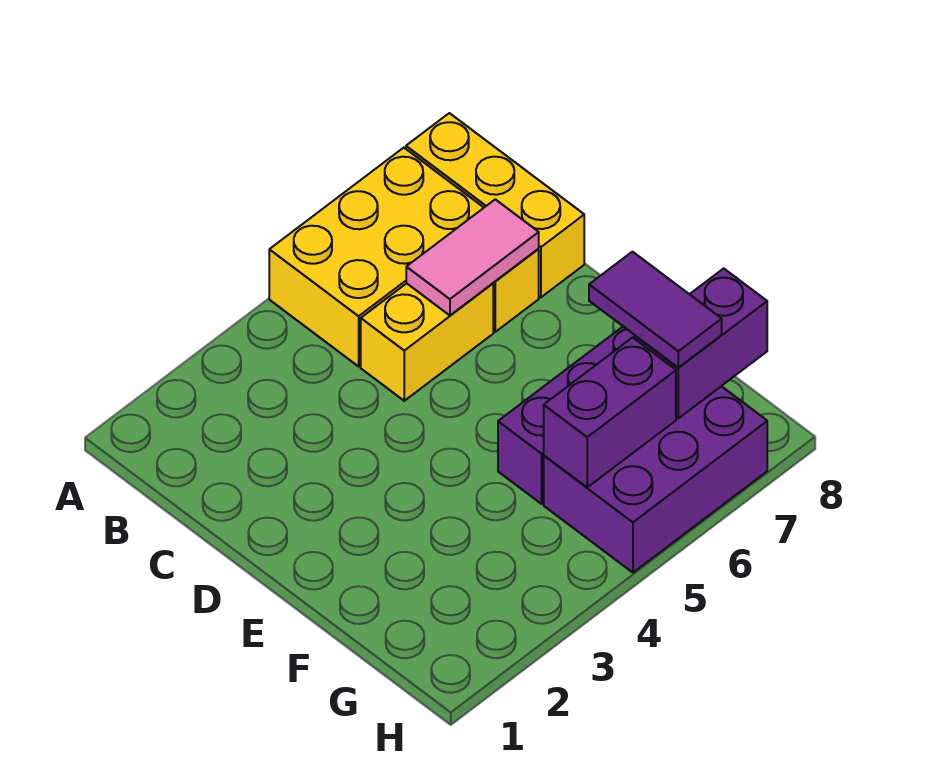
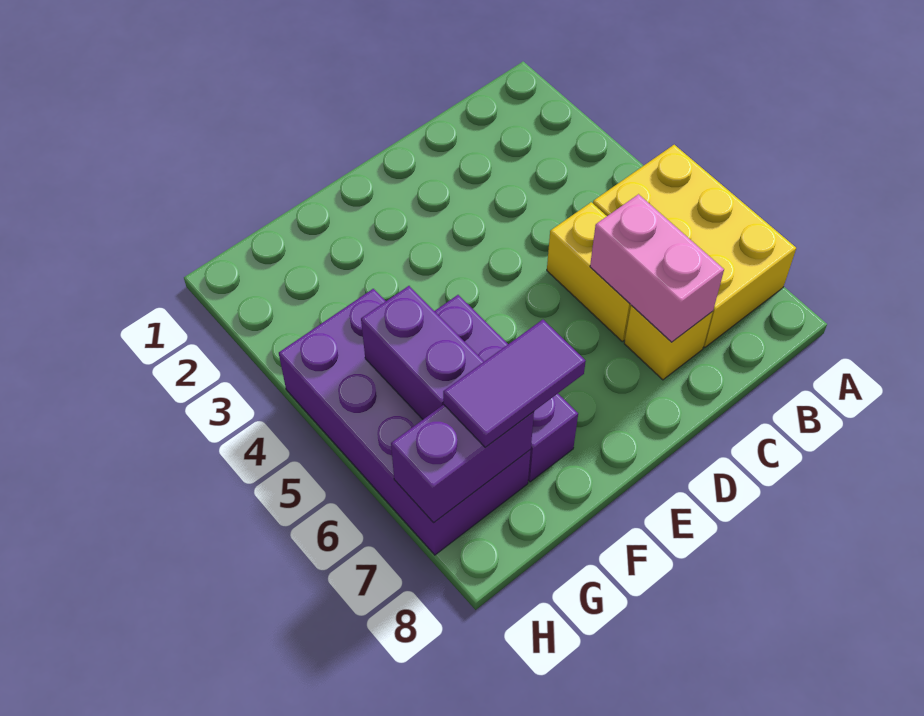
yellow brick A8:C8 level 1 -> none
pink tile C6:C7 level 2 -> pink brick C6:C7 level 2
purple brick G5:H7 level 1 -> purple brick G4:H7 level 1
purple brick G7:G8 level 2 -> purple brick G7:H7 level 2

